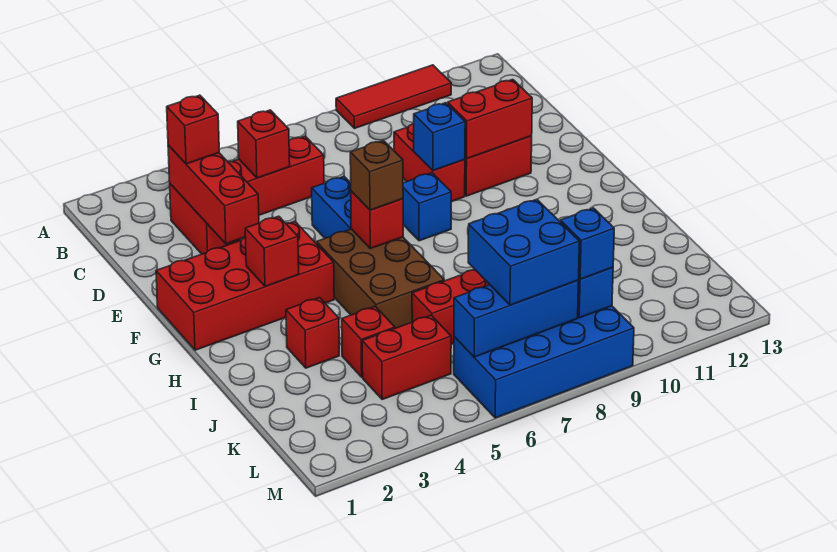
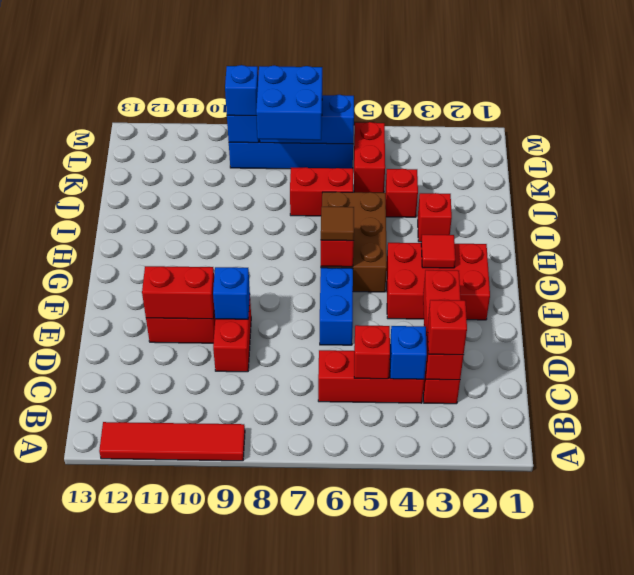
red tile A9:A11 level 1 -> red tile A9:A12 level 1
red brick F1:G4 level 1 -> red brick F2:G4 level 1
blue brick F8 level 1 -> blue brick C4 level 2
red brick G3 level 2 -> red tile G3 level 2
brown brick G6 level 3 -> brown tile G6 level 3
red brick K4:K5 level 1 -> red brick K5:L5 level 1

